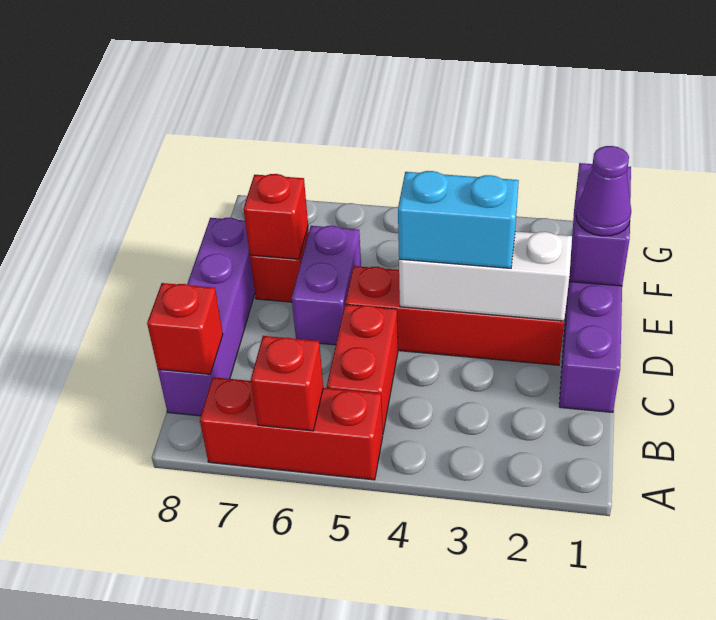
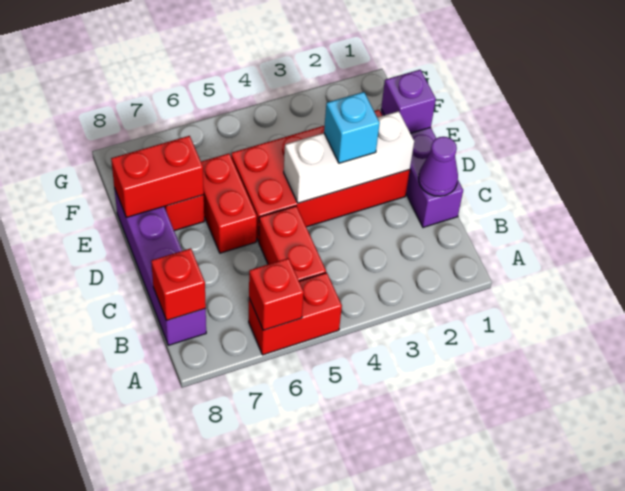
red brick A5:A7 level 1 -> red brick A5:A6 level 1
red brick D2:D5 level 1 -> red brick D2:E5 level 1
cyan brick D3:D4 level 3 -> cyan brick D3 level 3
purple brick D6:E6 level 1 -> red brick D6:E6 level 1
purple brick E1:F1 level 2 -> purple brick E1 level 2
purple cone E1 level 3 -> purple cone C1 level 2
red brick E7 level 2 -> red brick E7:E8 level 2

